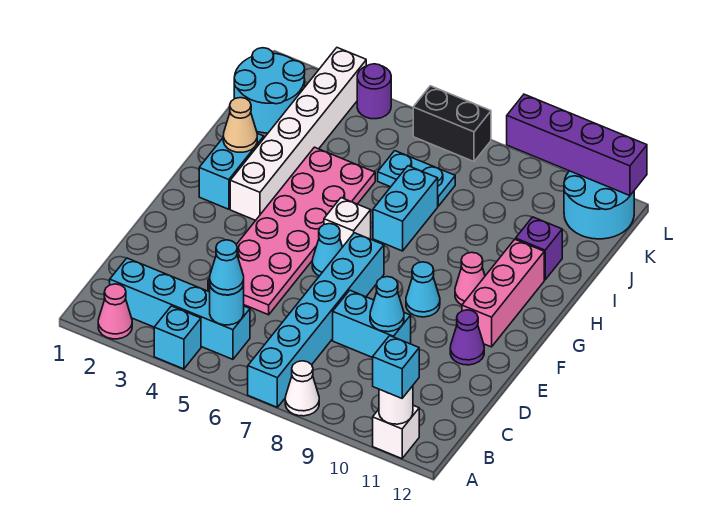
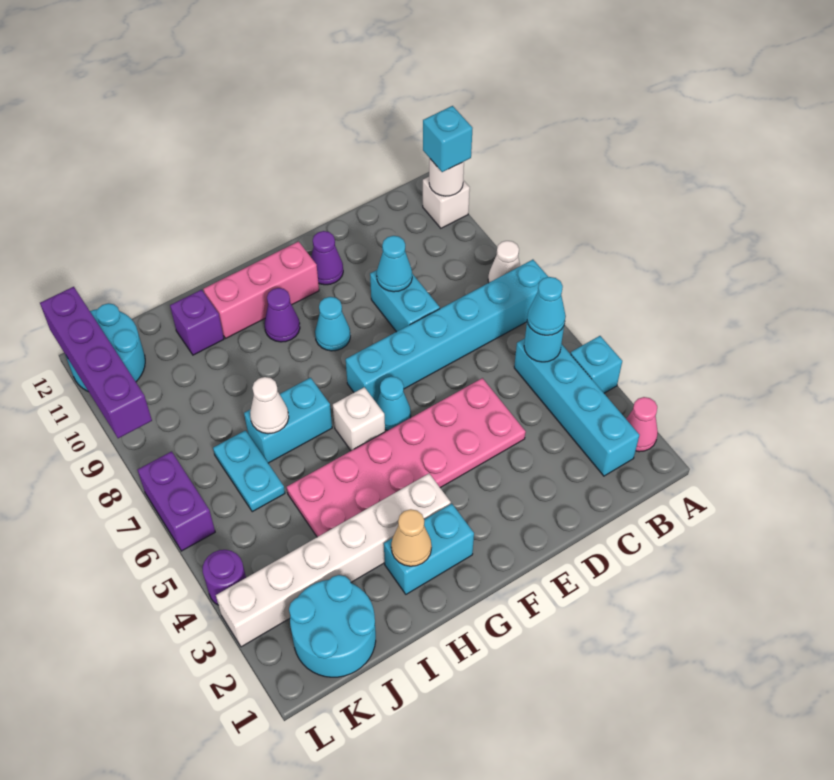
pink cone G10 level 1 -> purple cone G10 level 1
none -> white cone I7 level 2
black brick L6:L7 level 1 -> purple brick L6:L7 level 1

